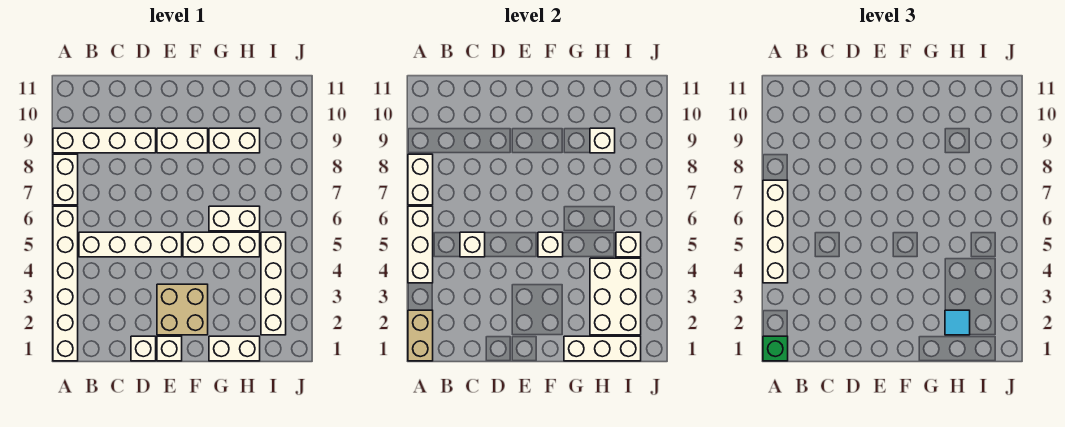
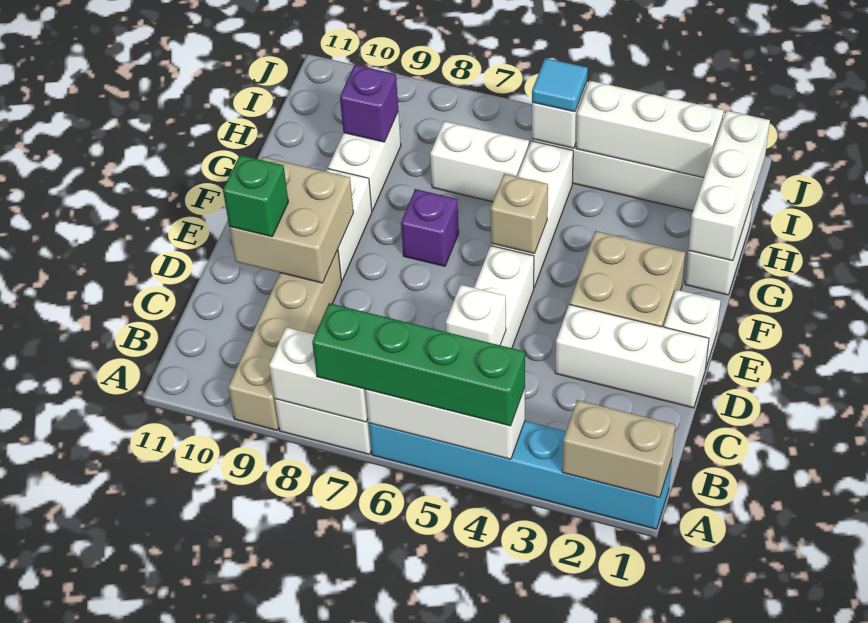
white brick A1:A6 level 1 -> cyan brick A1:A6 level 1
green brick A1 level 3 -> green brick D10 level 3
white brick A4:A7 level 3 -> green brick A4:A7 level 3
white brick A9:D9 level 1 -> tan brick A9:D9 level 1
white brick D1 level 1 -> white brick D1:D3 level 1
none -> tan brick D9:E10 level 2
white brick F5 level 2 -> tan brick F5 level 2
none -> purple brick F7 level 1
white brick G6:H6 level 1 -> white brick H6:H7 level 1
white brick H2:I4 level 2 -> white brick I2:I4 level 2
cyan tile H2 level 3 -> cyan tile I5 level 3
white brick H9 level 2 -> purple brick H9 level 2

